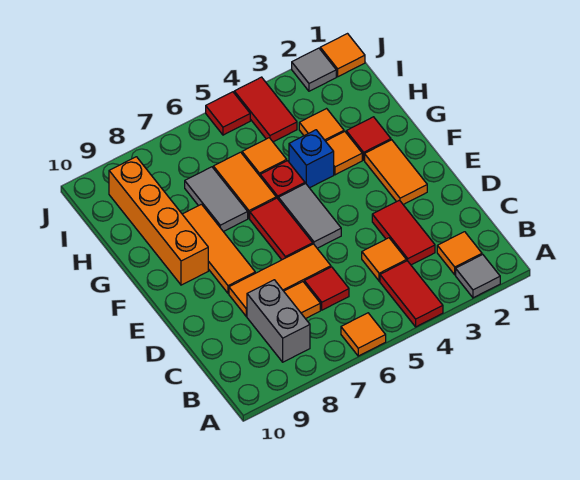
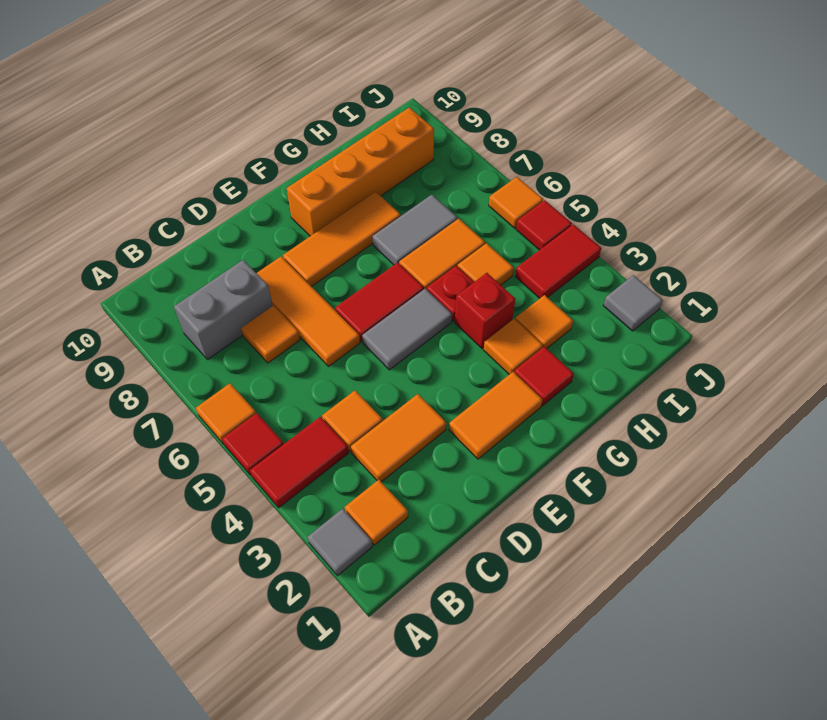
red tile C3:D3 level 1 -> orange tile C3:D3 level 1
red tile C6 level 1 -> red tile A5 level 1
blue brick G4 level 1 -> red brick G4 level 1
orange tile J1 level 1 -> orange tile J6 level 1

